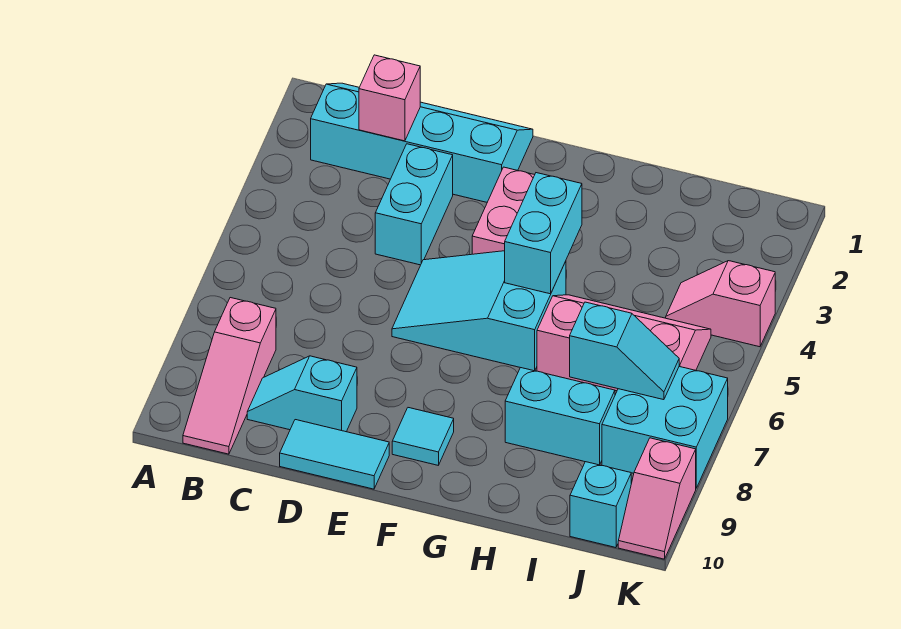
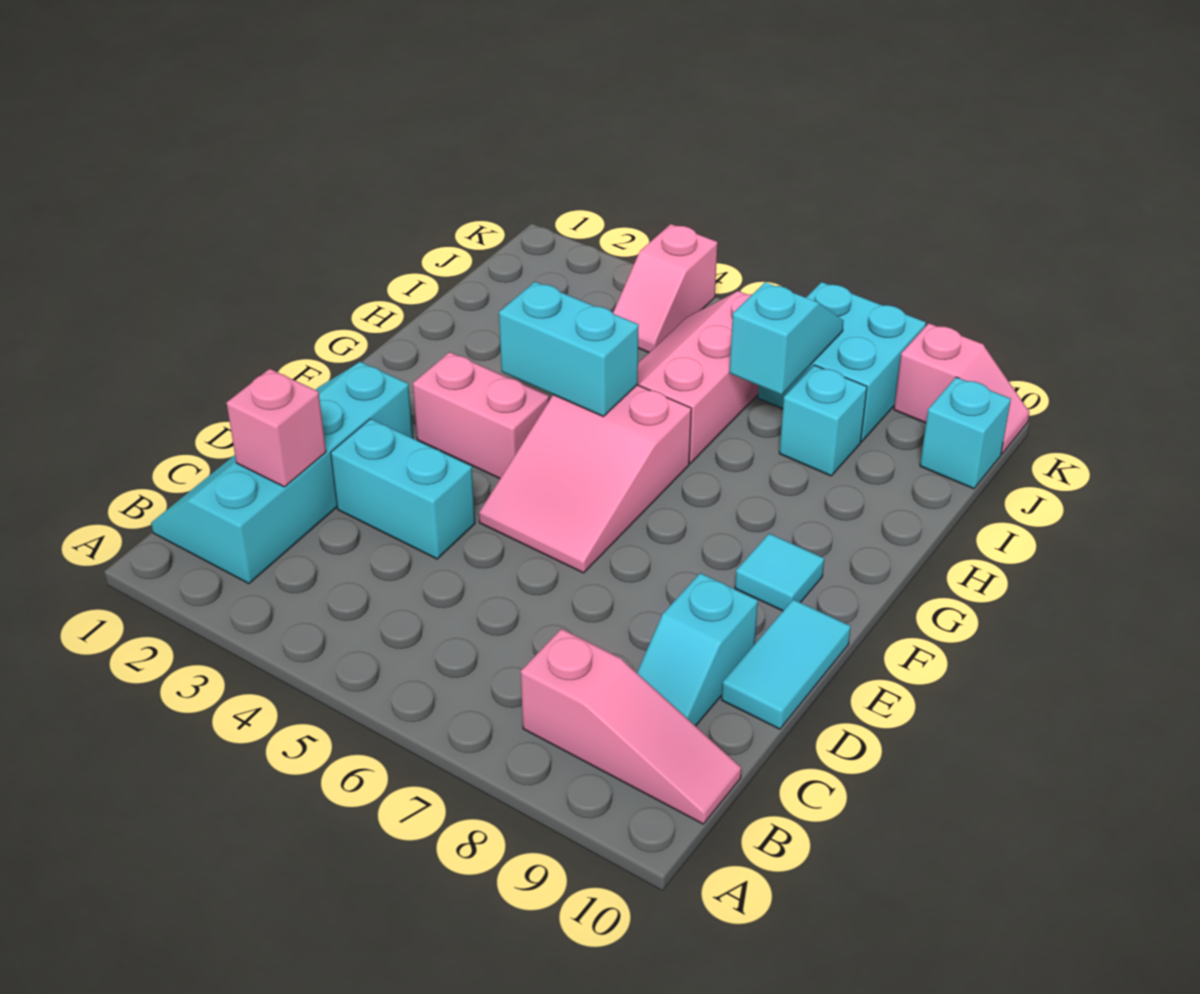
cyan slope E5:G6 level 1 top G -> pink slope E5:G6 level 1 top G
cyan brick H8:I8 level 1 -> cyan brick I8 level 1

